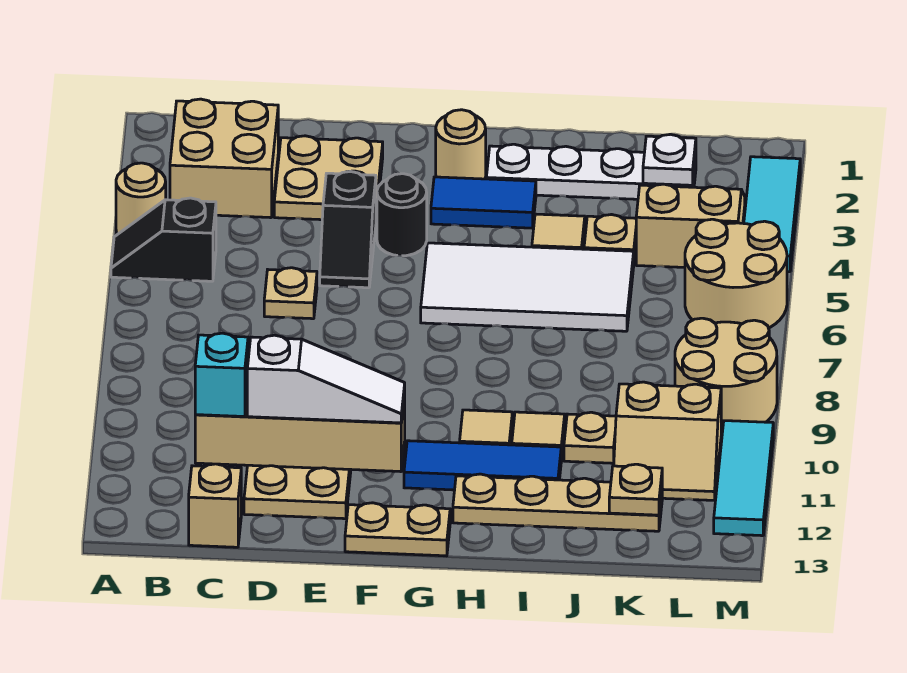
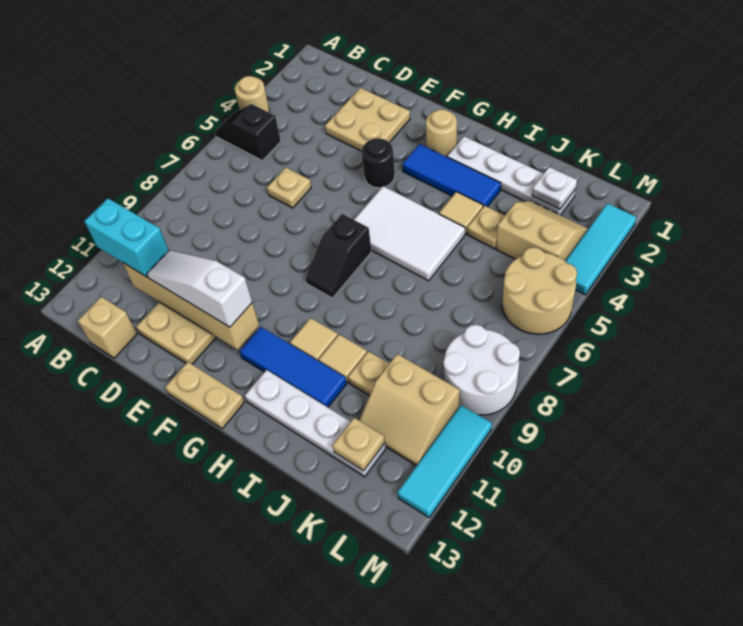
tan brick B2:C3 level 1 -> none
cyan brick C11 level 3 -> cyan brick B11:C11 level 3
white slope D11:F11 level 3 top D -> white slope D11:F11 level 3 top F
black slope E4:E5 level 1 top 4 -> black slope G7:G8 level 1 top 7
blue tile G3:H3 level 1 -> blue tile G3:I3 level 1
white tile G5:J6 level 1 -> white tile G5:I6 level 1
tan plate H12:K12 level 1 -> white plate H12:K12 level 1
tan round brick L8:M9 level 1 -> white round brick L8:M9 level 1

